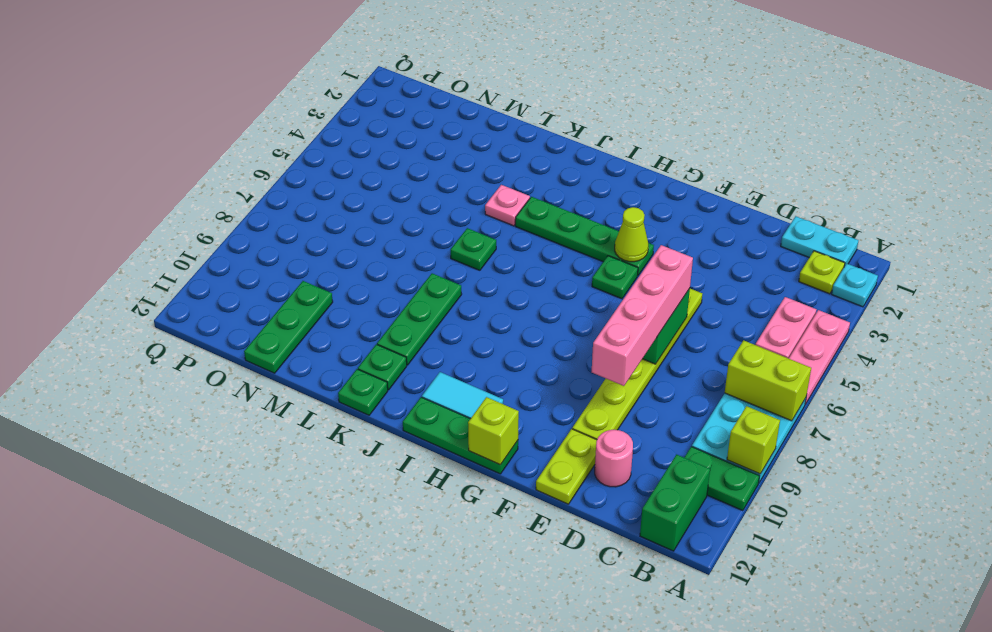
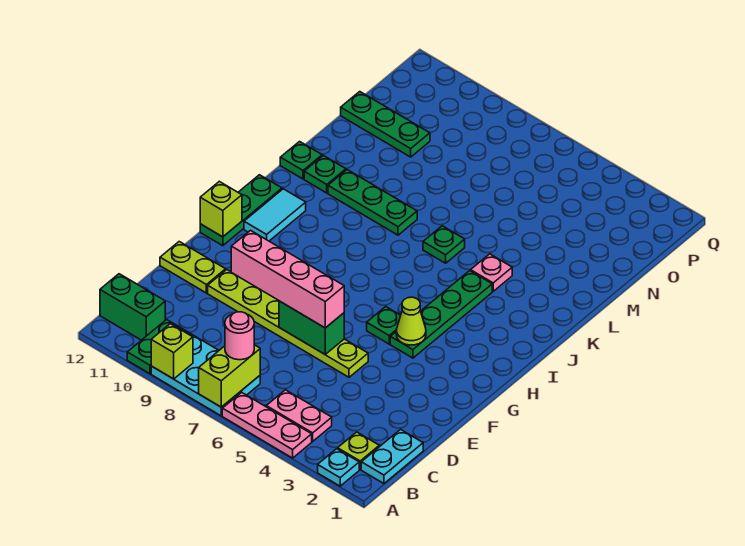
pink round brick D11 level 1 -> pink round brick B7 level 3

